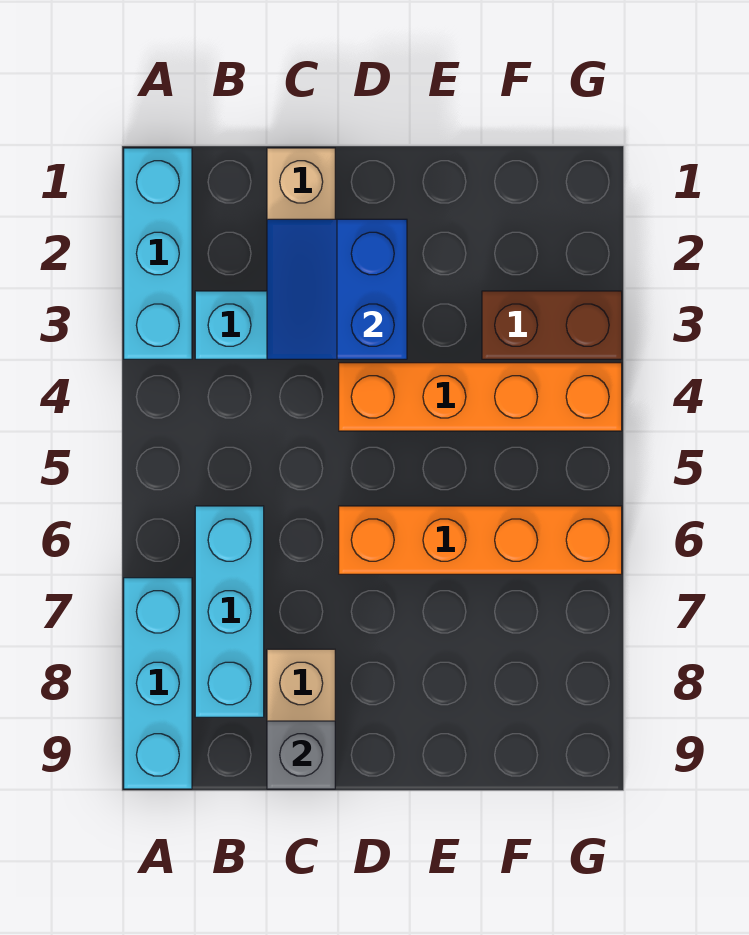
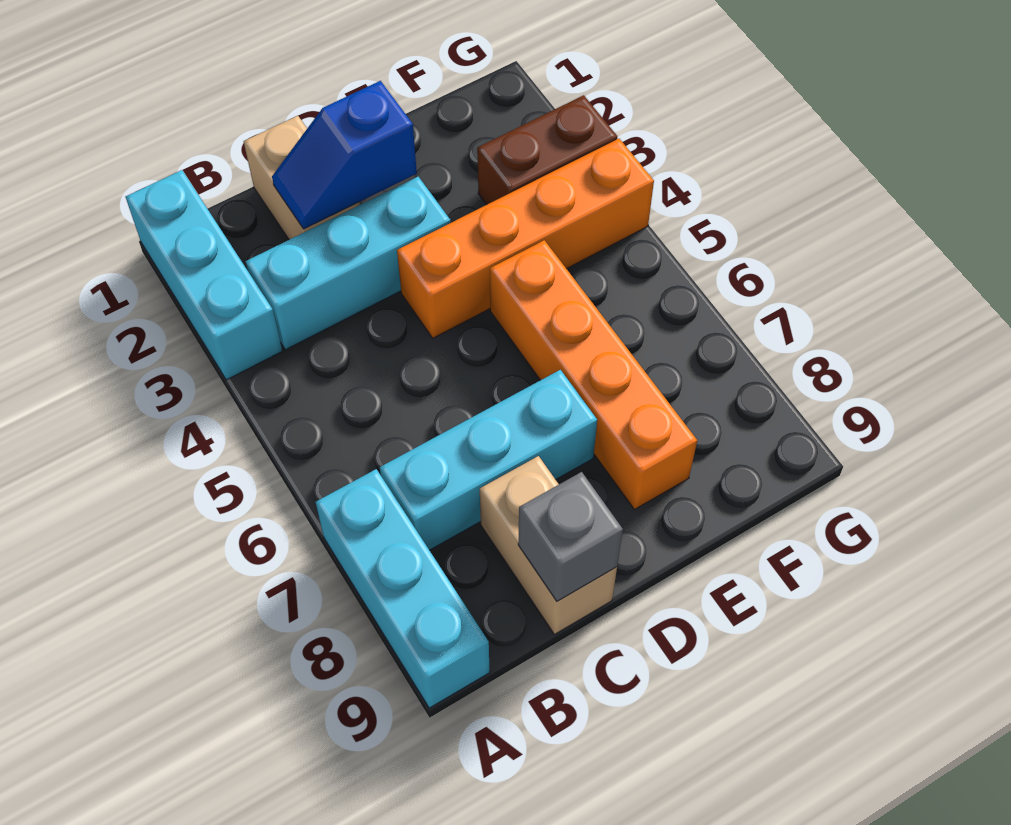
cyan brick B6:B8 level 1 -> cyan brick B7:D7 level 1
blue slope C2:D3 level 2 top D -> blue slope C2:D2 level 2 top D
orange brick D6:G6 level 1 -> orange brick E5:E8 level 1

